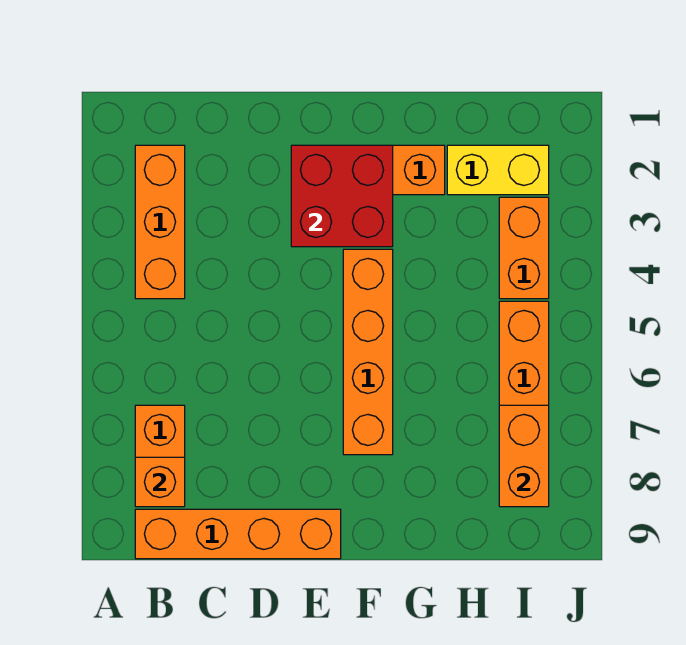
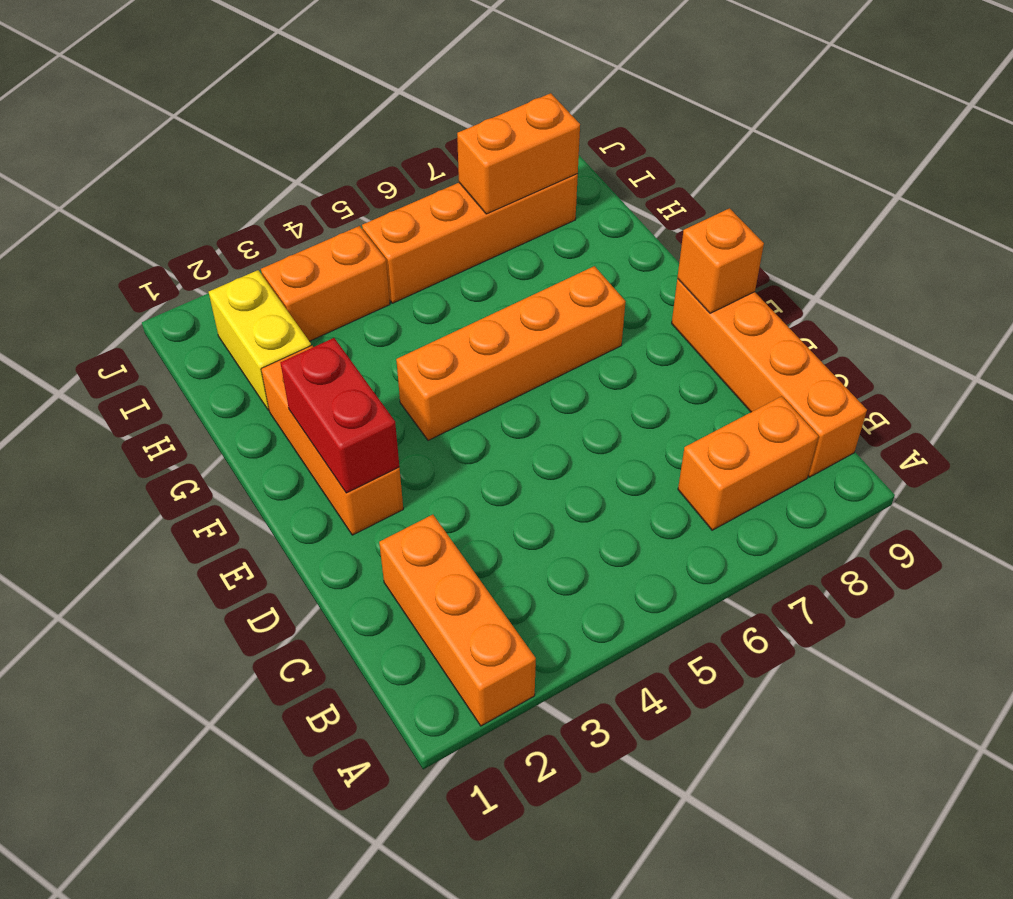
orange brick B2:B4 level 1 -> orange brick A2:C2 level 1
orange brick B8 level 2 -> orange brick E9 level 2
red brick E2:F3 level 2 -> red brick E2:F2 level 2

